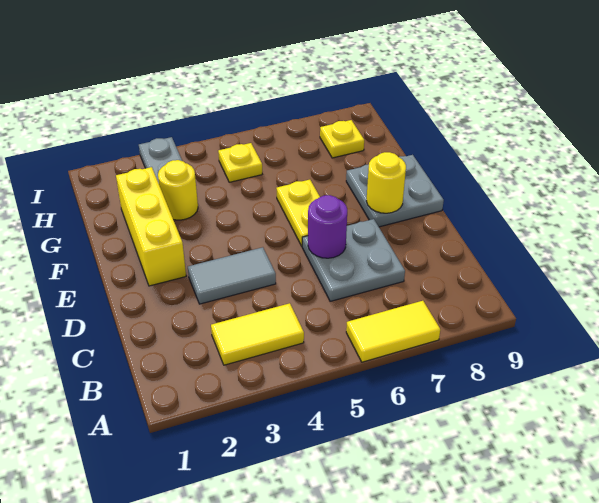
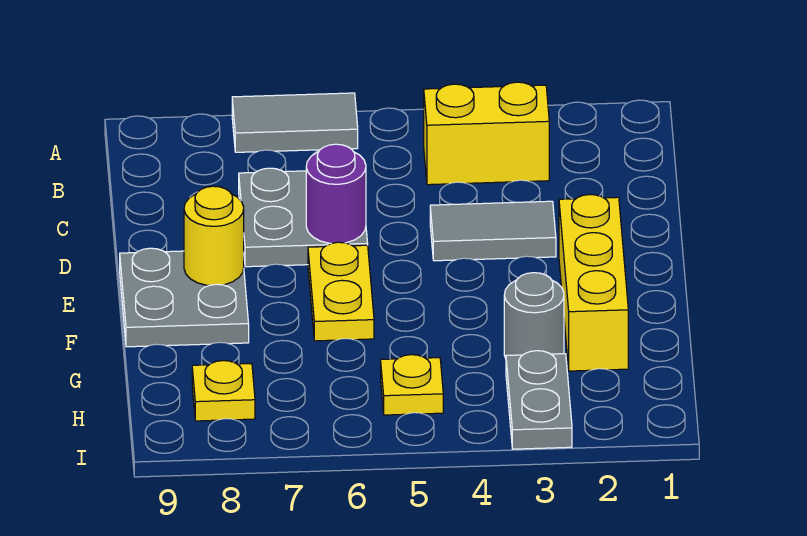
yellow tile A6:A7 level 1 -> grey tile A6:A7 level 1
yellow tile B3:B4 level 1 -> yellow brick B3:B4 level 1
yellow round brick G3 level 1 -> grey round brick G3 level 1

